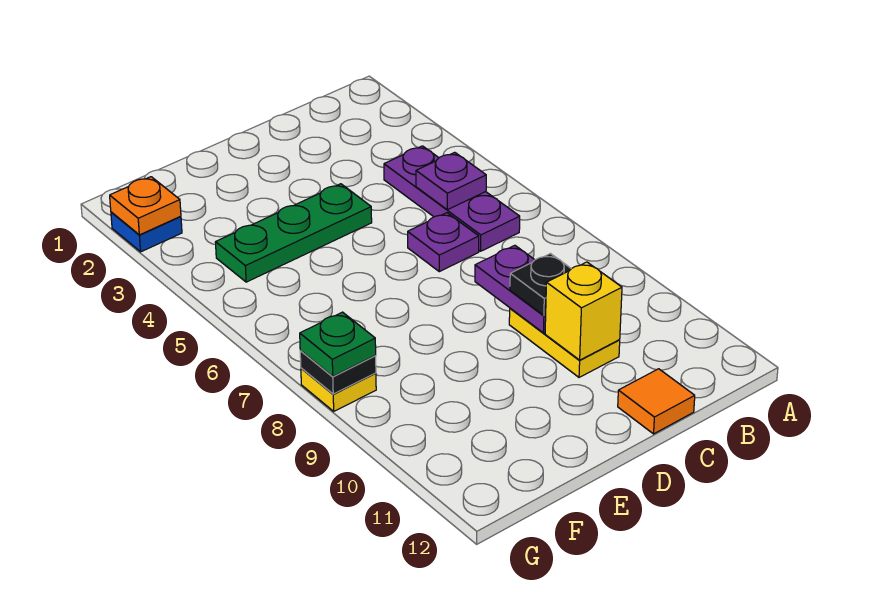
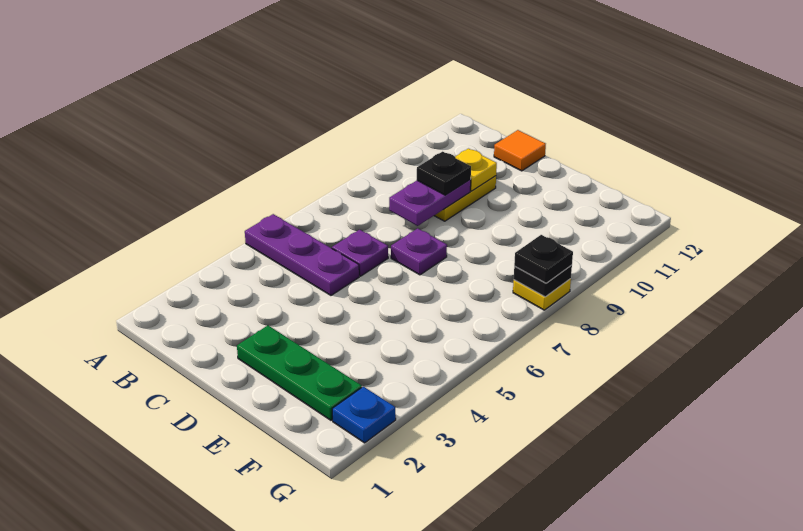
purple plate B4:B6 level 1 -> purple plate A5:C5 level 1
purple plate B5 level 2 -> purple plate D7 level 1
yellow brick C10 level 2 -> yellow plate C10 level 2
green plate D4:F4 level 1 -> green plate D2:F2 level 1
orange plate G2 level 2 -> none
green plate G8 level 3 -> black plate G8 level 3

